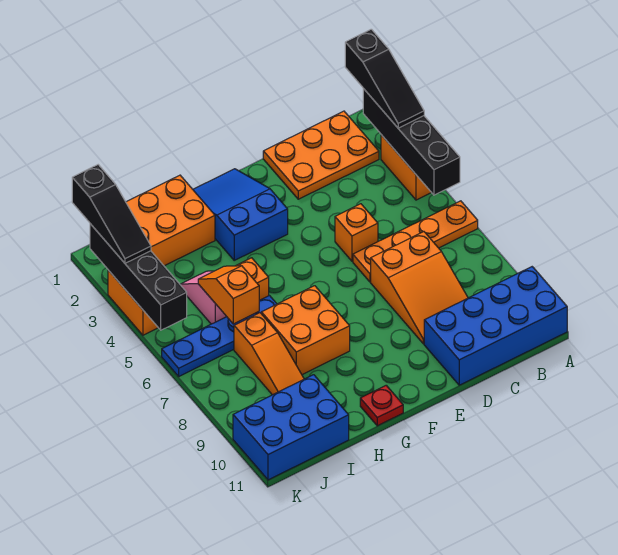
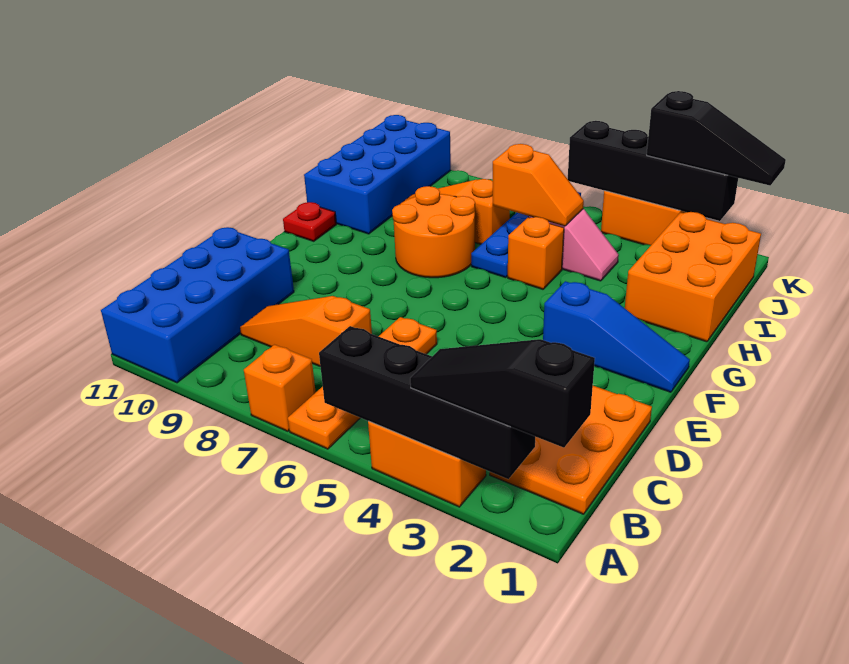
orange slope C7:D9 level 1 top 7 -> orange slope C7:C9 level 1 top 7
orange brick D5 level 1 -> orange brick A7 level 1
blue slope F1:G3 level 1 top 3 -> blue slope F1:F3 level 1 top 3
orange brick G7:H8 level 1 -> orange round brick G7:H8 level 1
blue brick I10:K11 level 1 -> blue brick H10:K11 level 1
black slope K1:K3 level 3 top 1 -> black slope K1:K3 level 3 top 3

